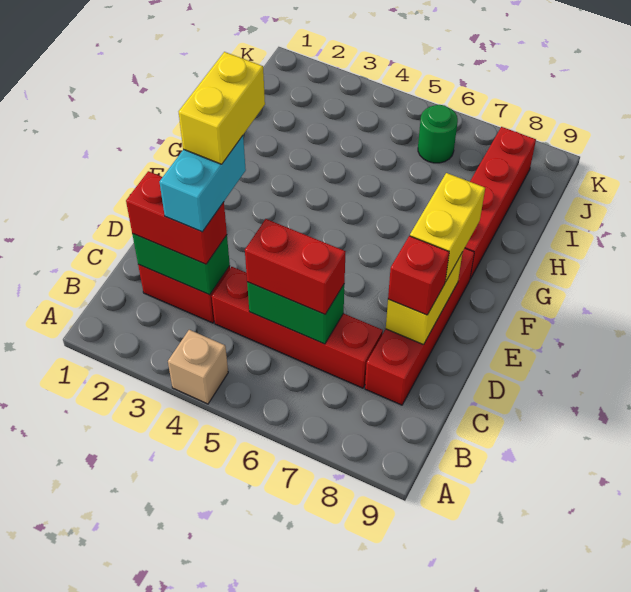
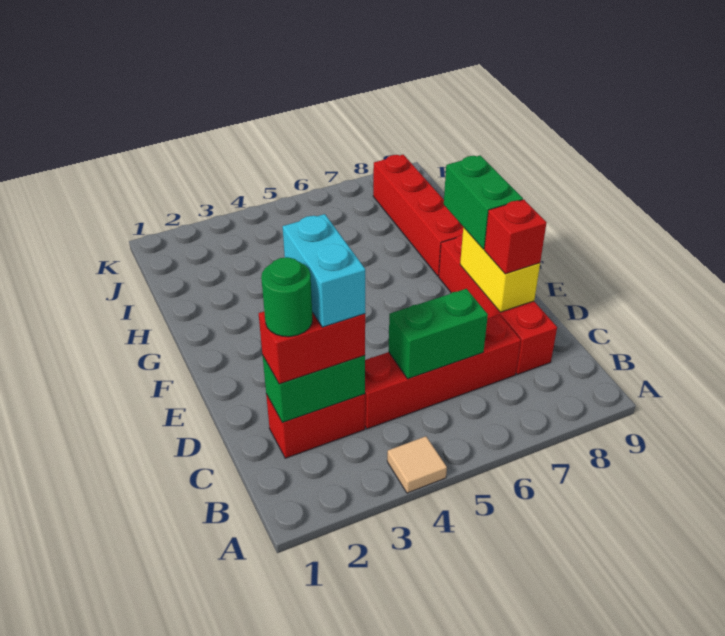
tan brick A4 level 1 -> tan tile A4 level 1
red brick C5:C6 level 3 -> none
yellow brick D3:E3 level 5 -> none
yellow brick E8:F8 level 3 -> green brick E8:F8 level 3
green round brick J6 level 1 -> green round brick C2 level 4

